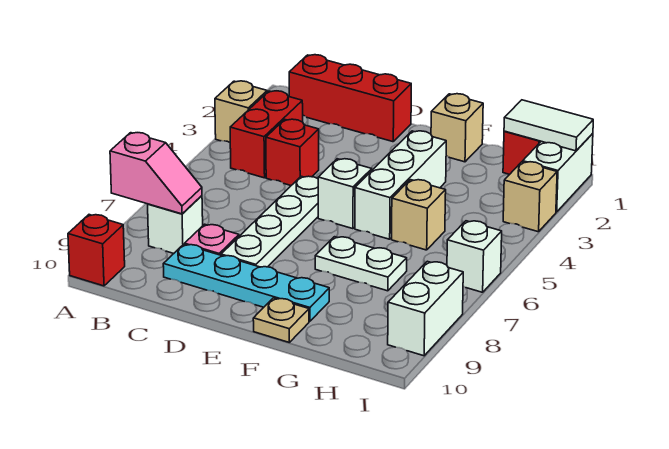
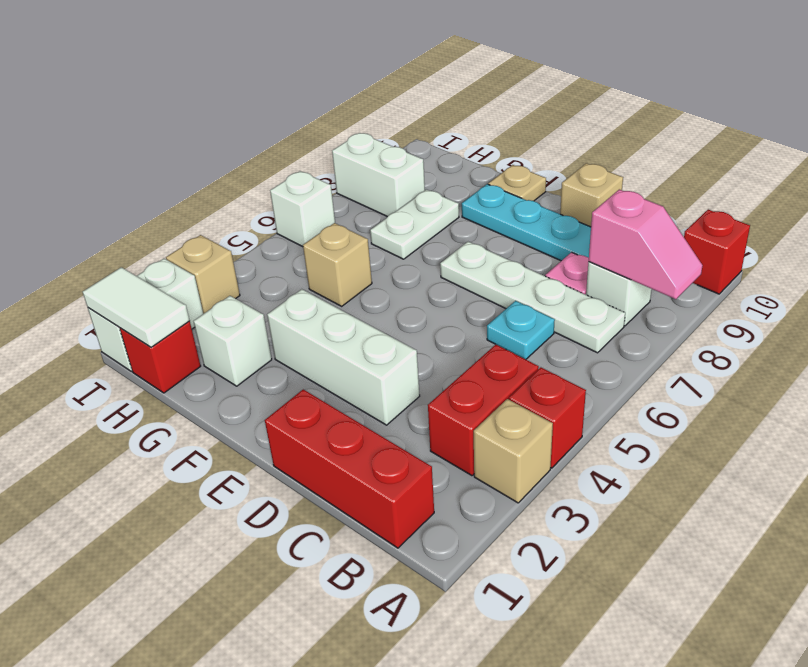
pink slope A8:B8 level 2 top A -> pink slope A8:B8 level 2 top B
red brick C4 level 1 -> red brick A4 level 1
none -> cyan plate C6 level 1
white plate D5:D8 level 1 -> white plate B7:E7 level 1
white brick E5 level 1 -> white brick G2 level 1
tan brick F1 level 1 -> tan brick D10 level 1
white brick F3:F5 level 1 -> white brick D3:F3 level 1
white plate F7:G7 level 1 -> white plate G7:G8 level 1
white brick I8:I9 level 1 -> white brick H8:I8 level 1

